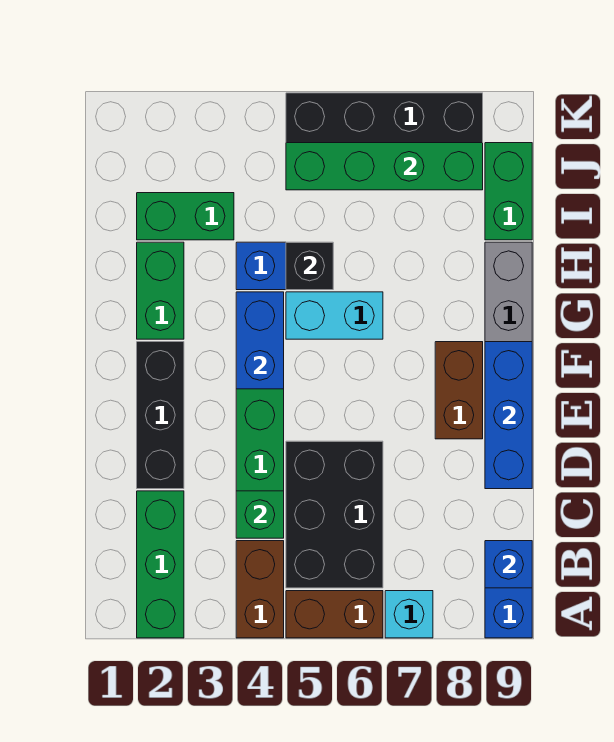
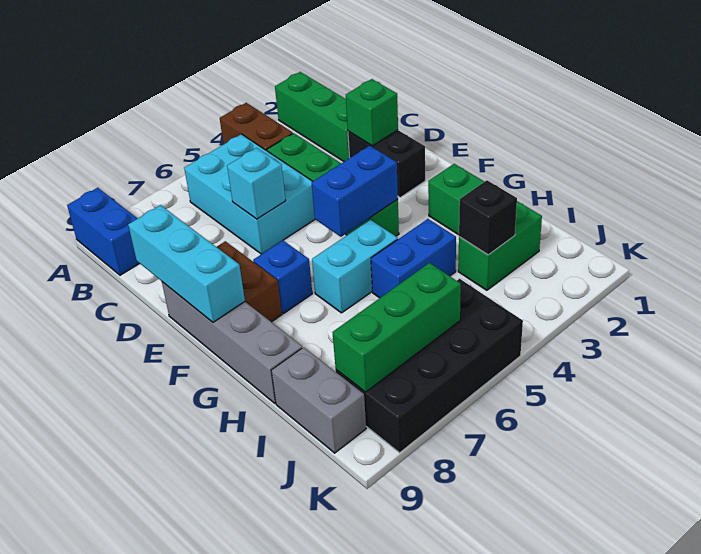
brown brick A5:A6 level 1 -> none
cyan brick A7 level 1 -> cyan brick D6 level 2
black brick B5:D6 level 1 -> cyan brick B5:D6 level 1
blue brick B9 level 2 -> blue brick F7 level 1
green brick C4 level 2 -> green brick D2 level 2
black brick D2:F2 level 1 -> black brick D2:E2 level 1
blue brick D9:F9 level 2 -> cyan brick D9:F9 level 2
blue brick F4:G4 level 2 -> blue brick F4:F5 level 2
black brick H5 level 2 -> black brick I3 level 2
green brick I9:J9 level 1 -> grey brick I9:J9 level 1
green brick J5:J8 level 2 -> green brick J6:J8 level 2

